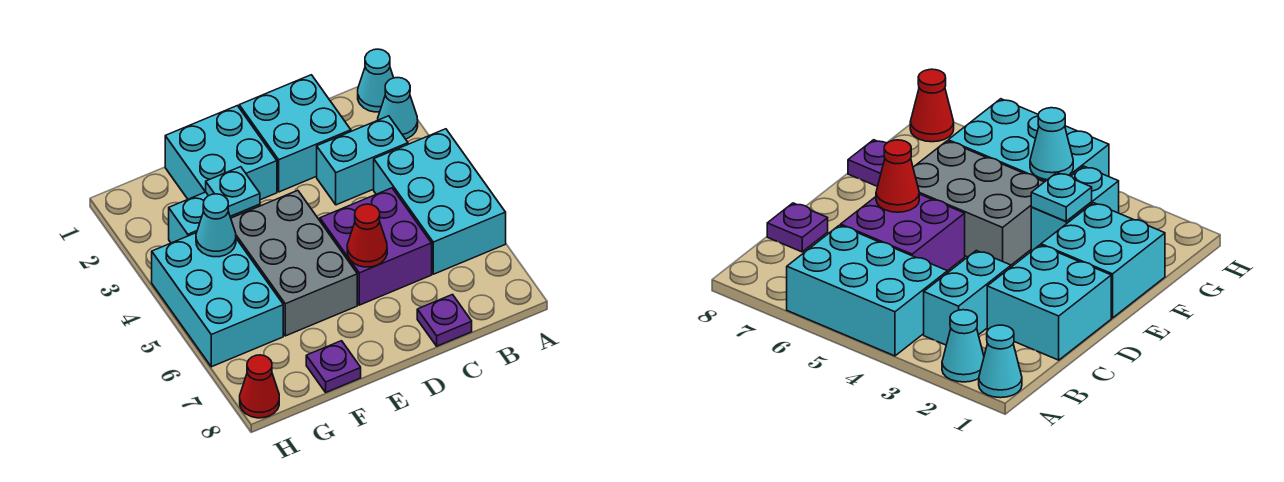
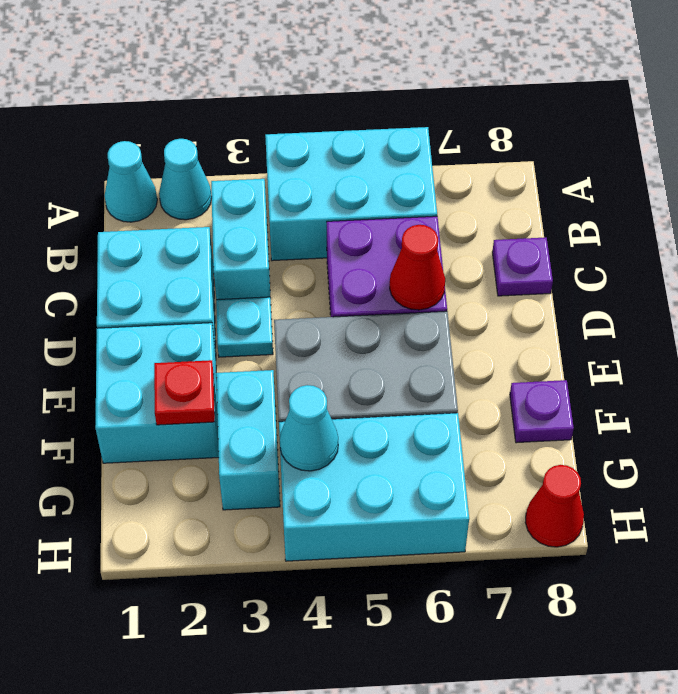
none -> red plate F2 level 2
cyan plate F3 level 2 -> cyan plate D3 level 1

